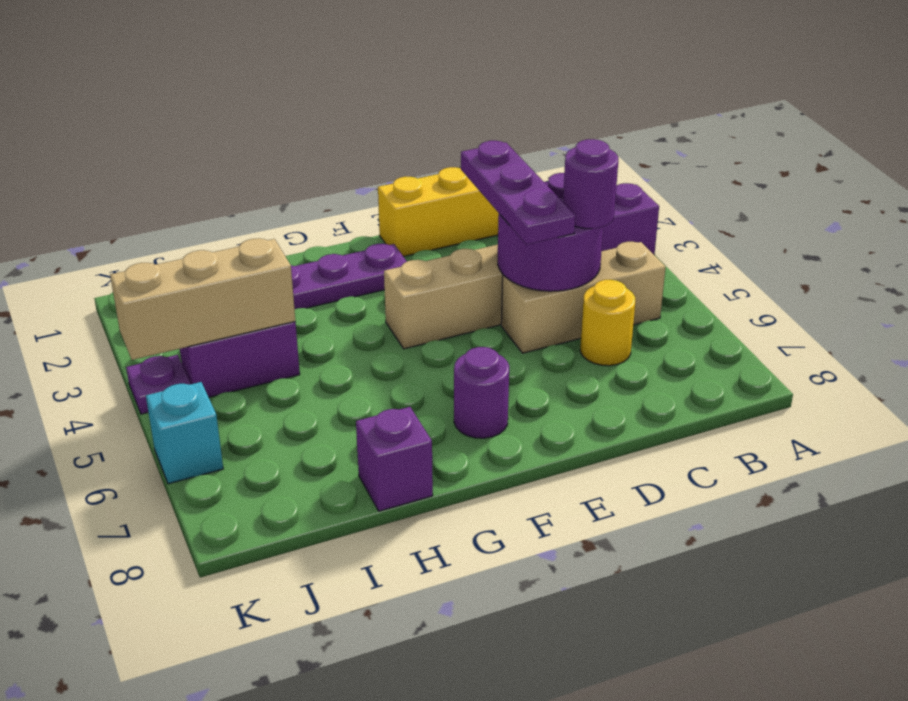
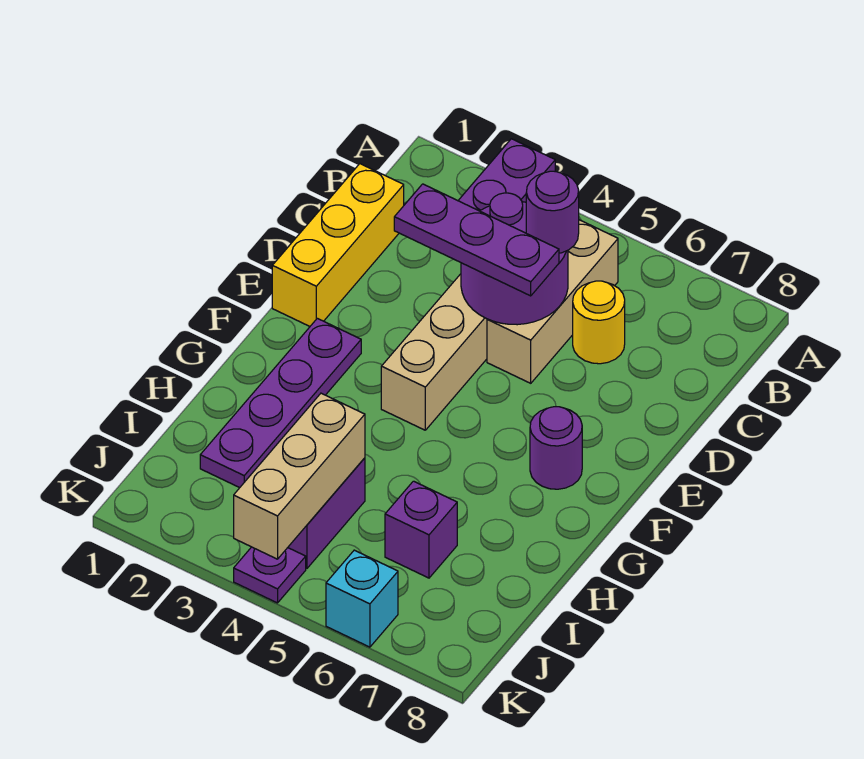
purple brick H8 level 1 -> purple brick I6 level 1

